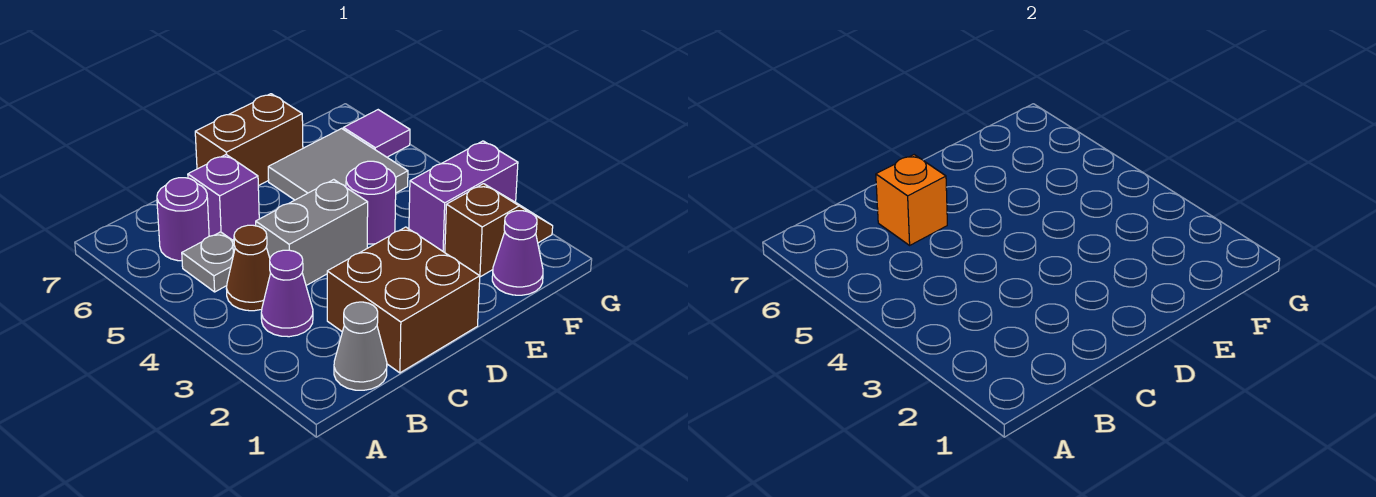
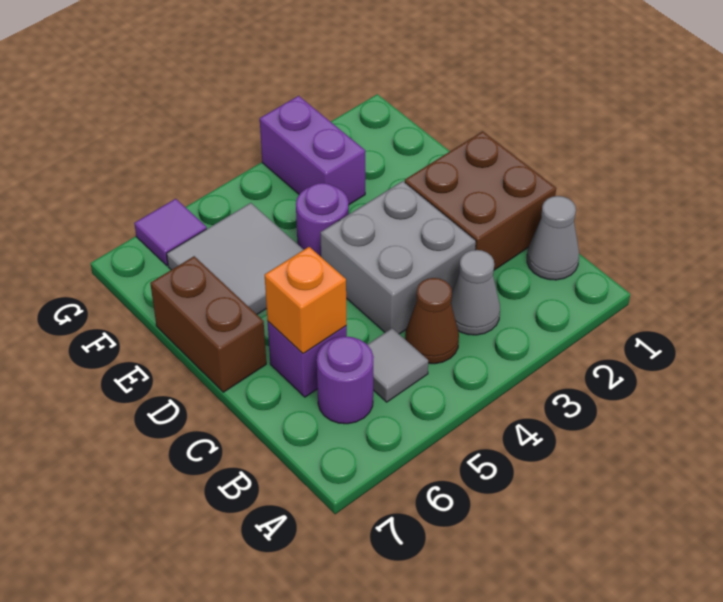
purple cone B3 level 1 -> grey cone B3 level 1
grey plate B5 level 1 -> grey tile B5 level 1
grey brick C4:D4 level 1 -> grey brick C3:D4 level 1
purple cone F1 level 1 -> none
brown slope F2:G2 level 1 top F -> none

